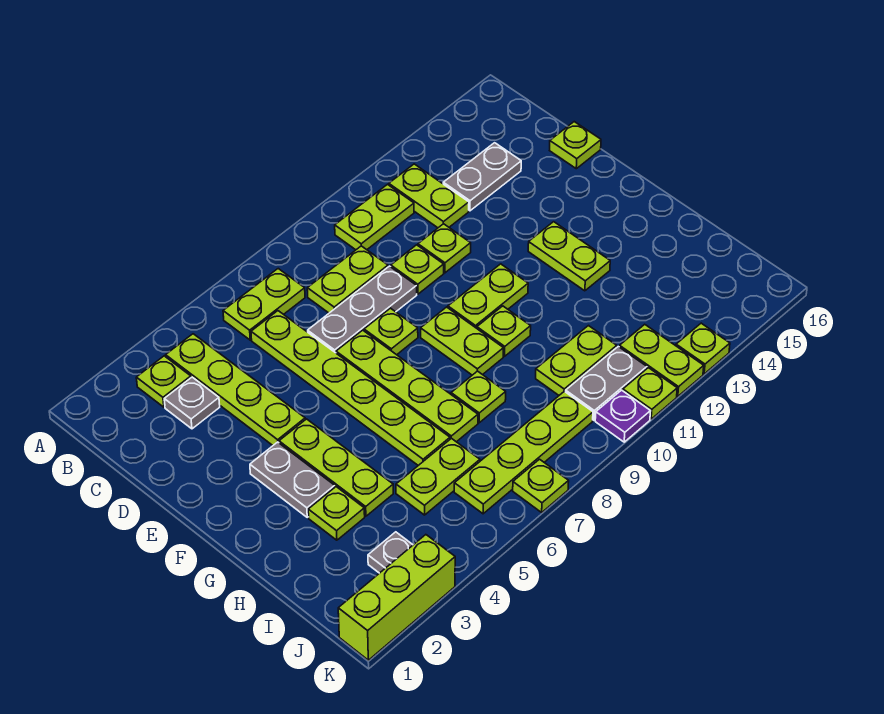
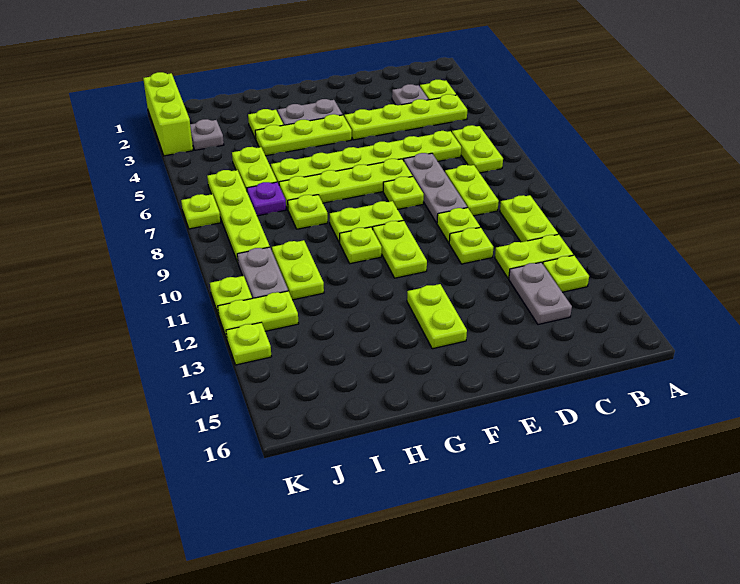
lime plate D16 level 1 -> lime plate B13 level 1
lime plate F13:G13 level 1 -> lime plate F13:F14 level 1
purple plate K10 level 1 -> purple plate I7 level 1

